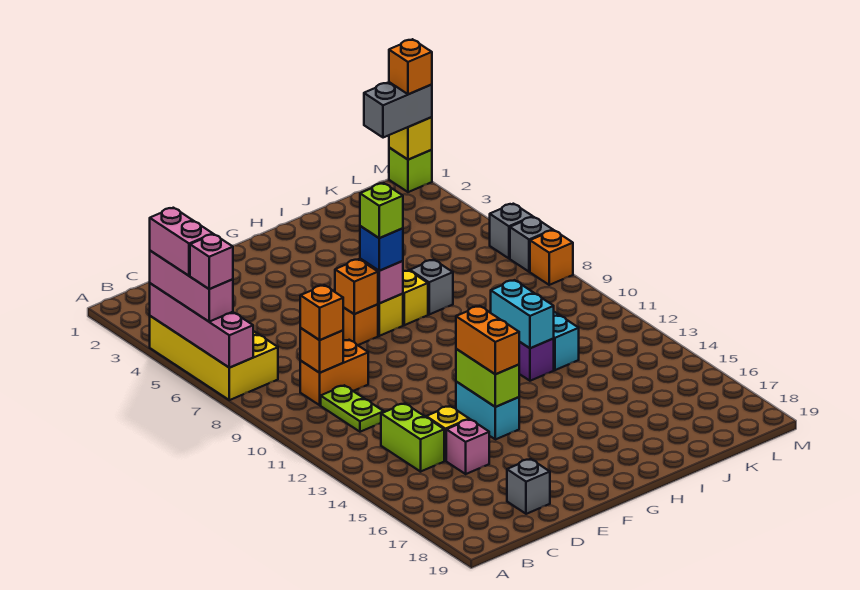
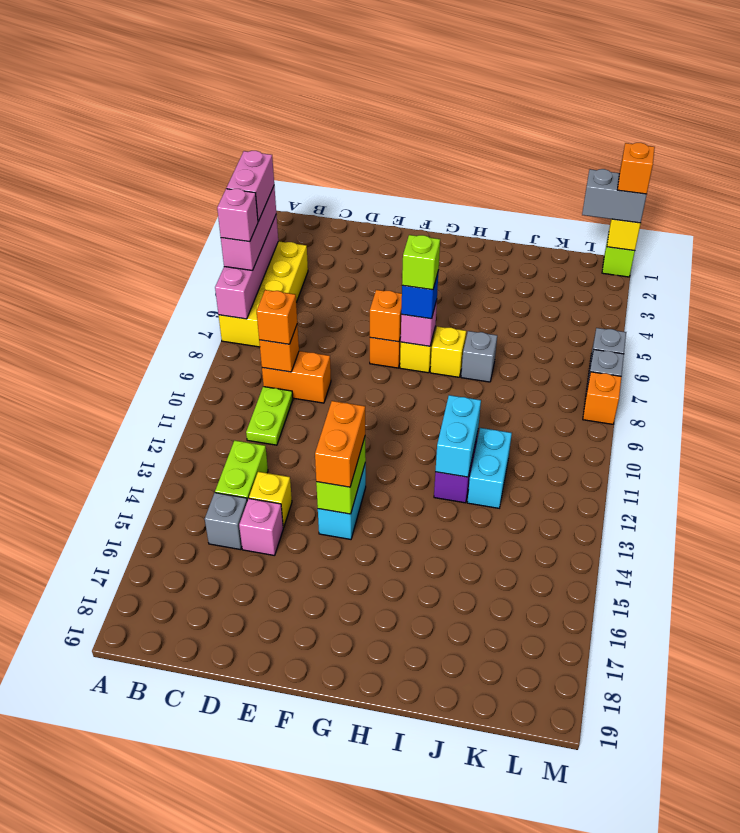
grey brick D18 level 1 -> grey brick C15 level 1

